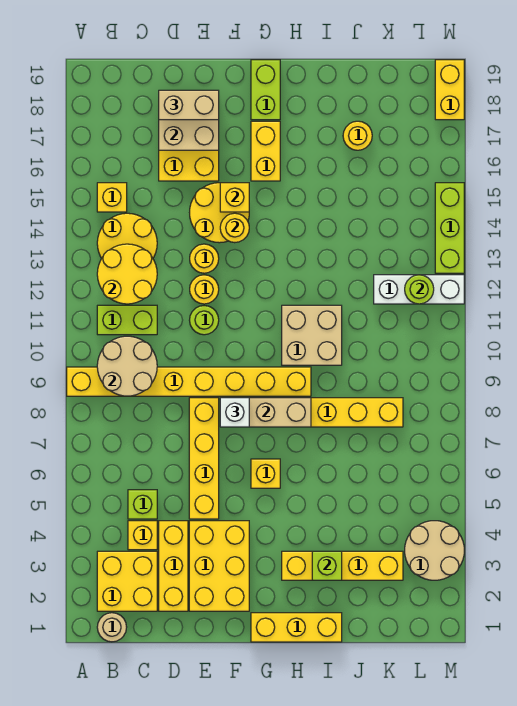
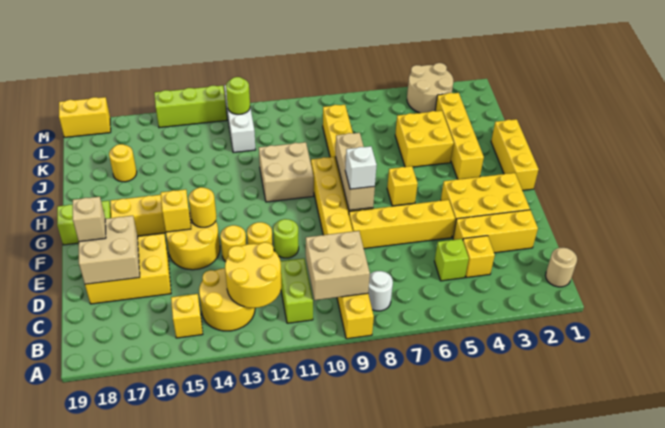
yellow brick B2:C3 level 1 -> yellow brick I4:J5 level 1
none -> white round brick B8 level 1
tan round brick B9:C10 level 2 -> tan brick B9:C10 level 2
tan brick D18:E18 level 3 -> tan brick E18 level 3
lime brick I3 level 2 -> none

